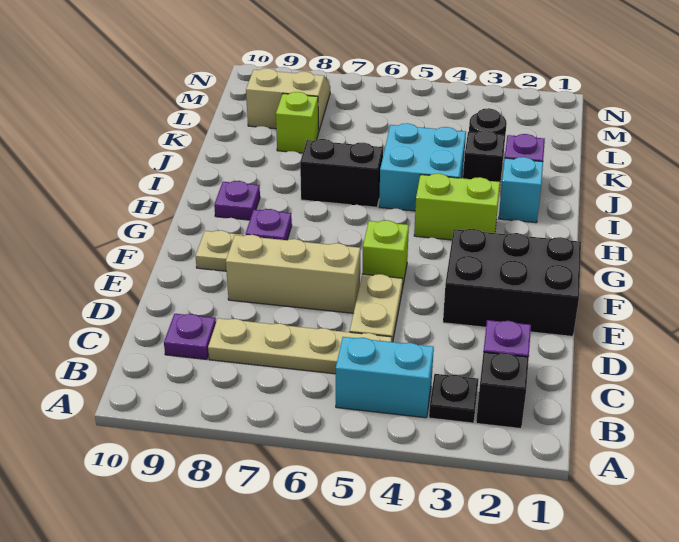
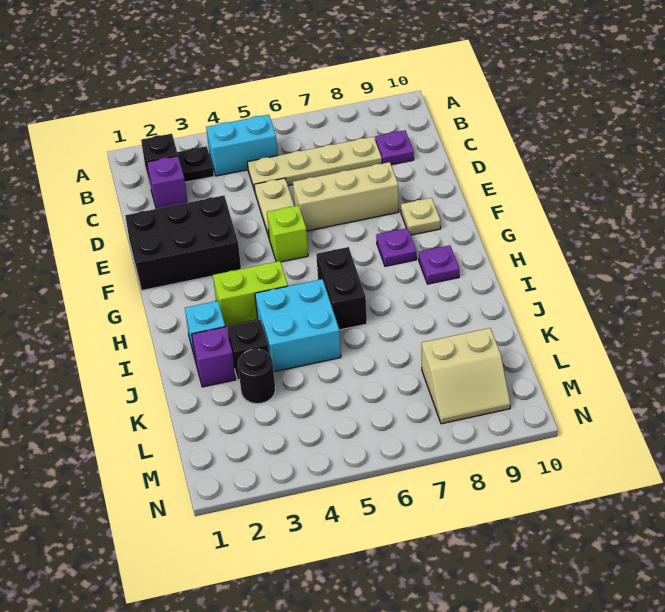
black brick I6:I7 level 1 -> black brick H6:I6 level 1
lime brick K8 level 1 -> none

